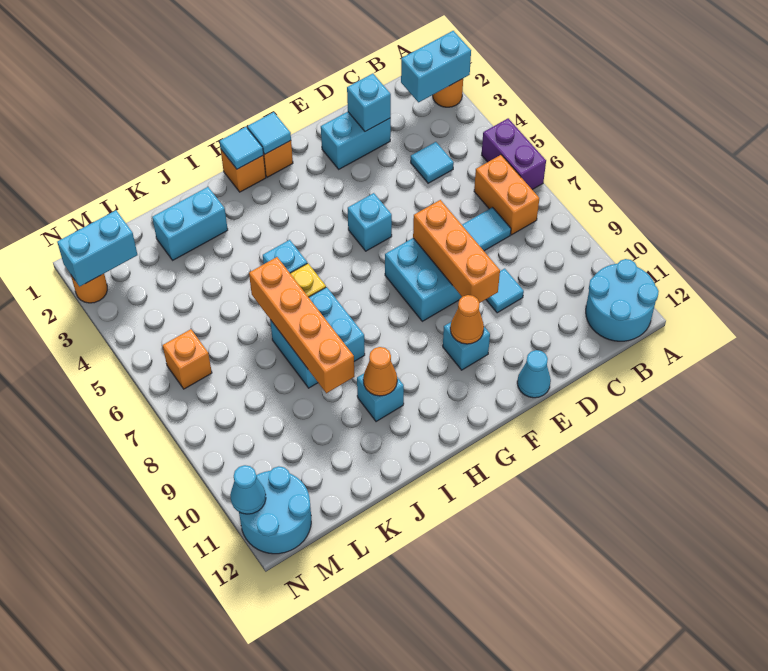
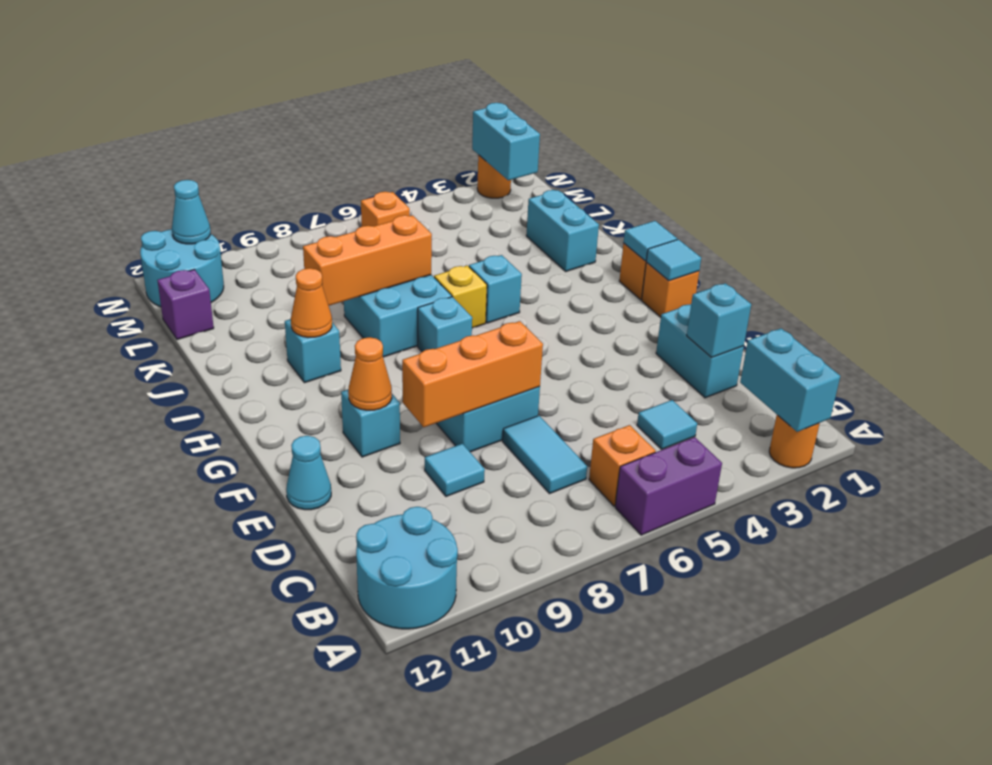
orange brick B6:B7 level 1 -> orange brick B6 level 1
cyan brick F5 level 1 -> cyan brick H7 level 1
orange brick J6:J9 level 2 -> orange brick J7:J9 level 2
none -> purple brick L12 level 1

